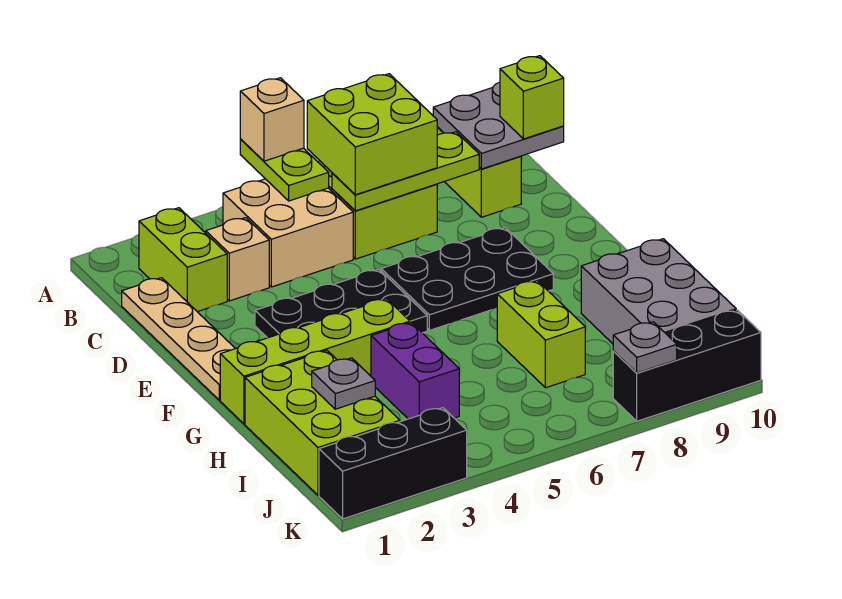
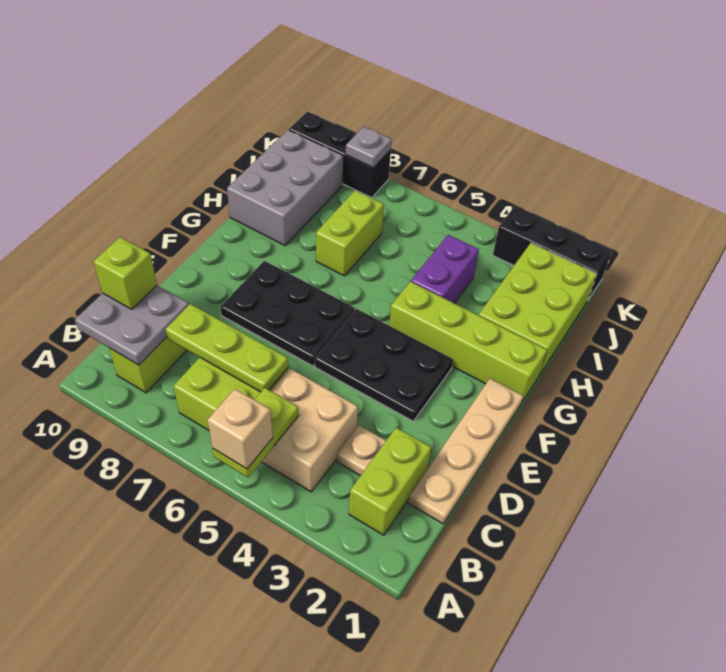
lime brick B6:C7 level 3 -> none
tan brick C3 level 1 -> tan plate C3 level 1
grey plate I2 level 2 -> none

